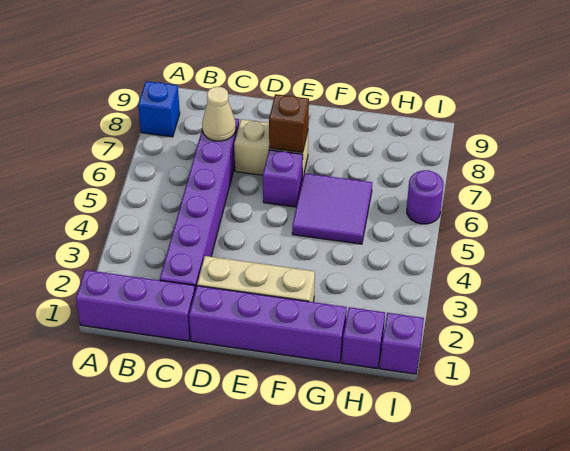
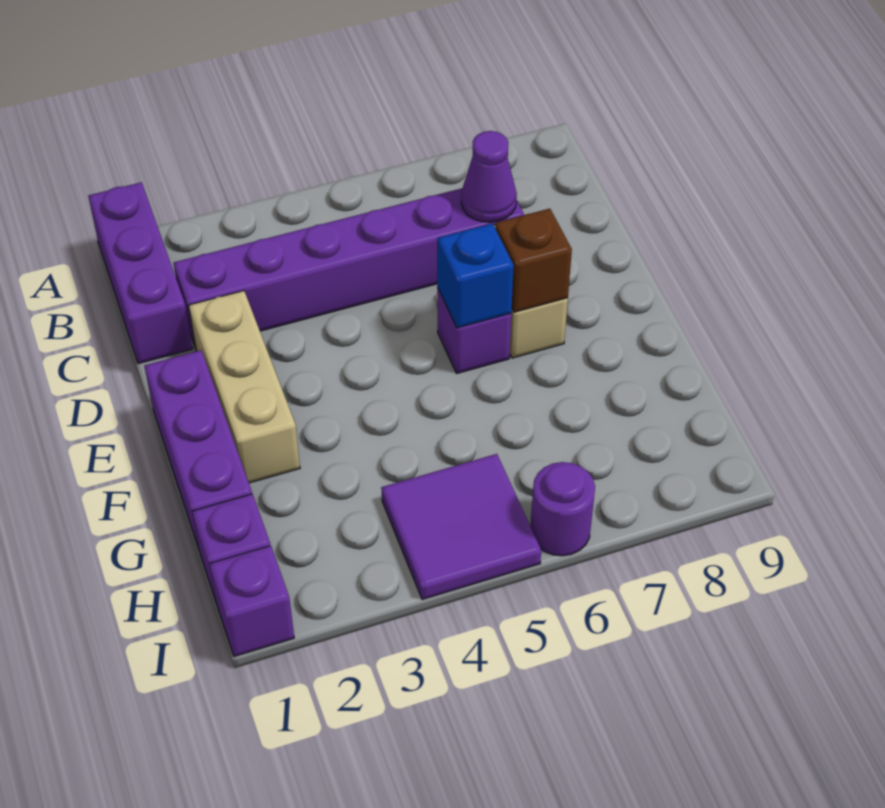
blue brick A8 level 1 -> blue brick E6 level 2
tan cone C7 level 2 -> purple cone C7 level 2
purple brick D1:G1 level 1 -> purple brick E1:G1 level 1
purple tile F5:G6 level 1 -> purple tile H4:I5 level 1

